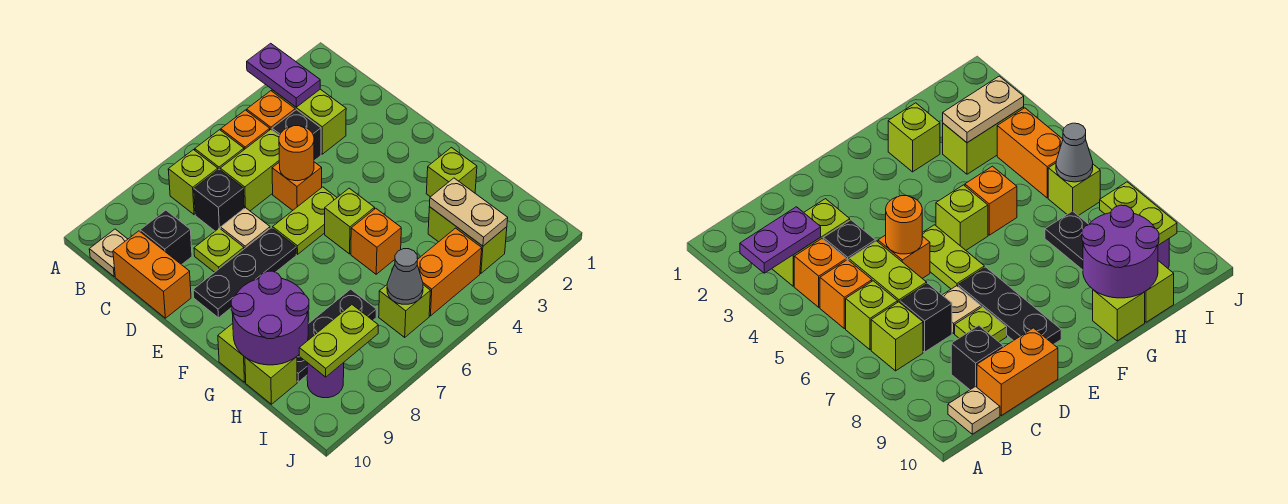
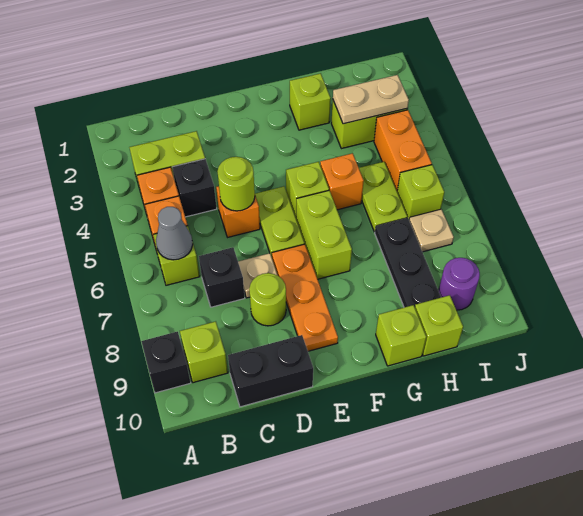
purple plate A3:B3 level 2 -> none
lime brick B7 level 1 -> lime brick B9 level 1
tan plate B10 level 1 -> tan plate I7 level 1
lime brick C5:C6 level 1 -> lime brick F6:F7 level 1
black brick C9 level 1 -> black brick A9 level 1
orange brick C10:D10 level 1 -> black brick C10:D10 level 1
orange round brick D5 level 2 -> lime round brick D5 level 2
lime plate D8 level 1 -> lime round brick D8 level 1
black plate E7:E9 level 1 -> orange plate E7:E9 level 1
purple round brick G9:H10 level 2 -> none
grey cone I6 level 2 -> grey cone B6 level 2
lime plate I8:I9 level 2 -> lime plate H5:H6 level 1

